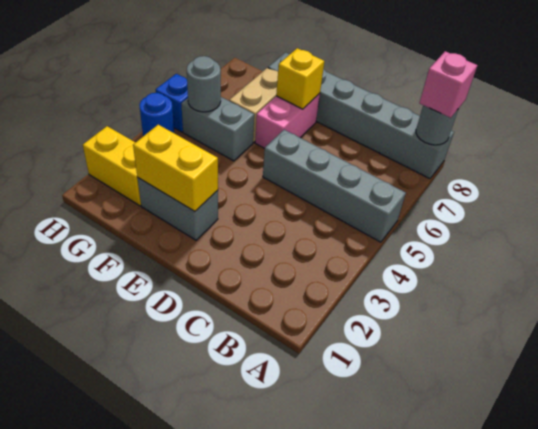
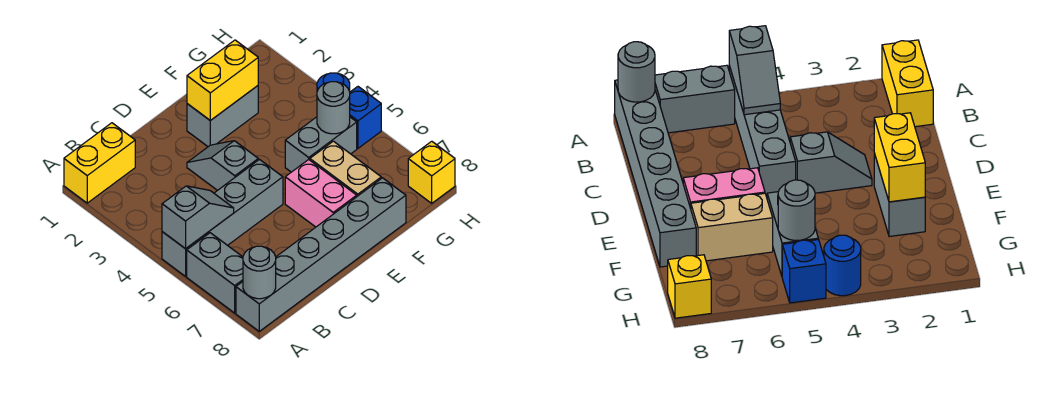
none -> grey slope A5:B5 level 2 top A
none -> grey brick A6:A7 level 1
pink brick A8 level 3 -> none
none -> grey slope D3:D4 level 1 top 4
yellow brick E7 level 2 -> yellow brick H8 level 1
yellow brick G2:H2 level 1 -> yellow brick A1:B1 level 1

